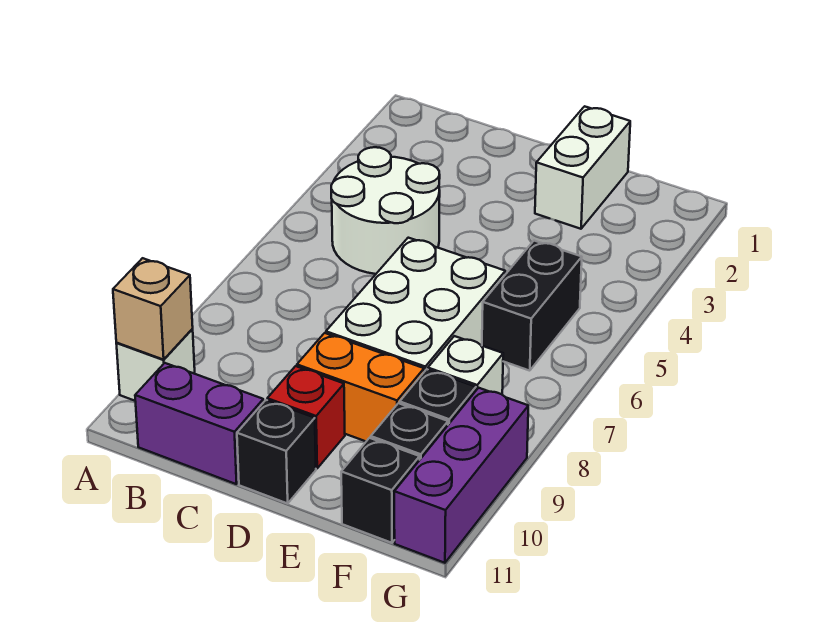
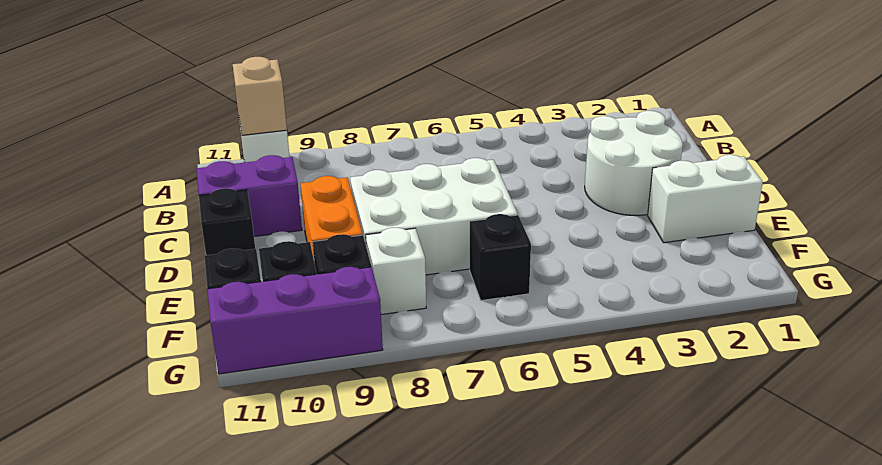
white round brick B4:C5 level 1 -> white round brick C2:D3 level 1
purple brick B11:C11 level 1 -> purple brick C10:C11 level 1
red brick D10 level 1 -> none
black brick F5:F6 level 1 -> black brick F6 level 1

